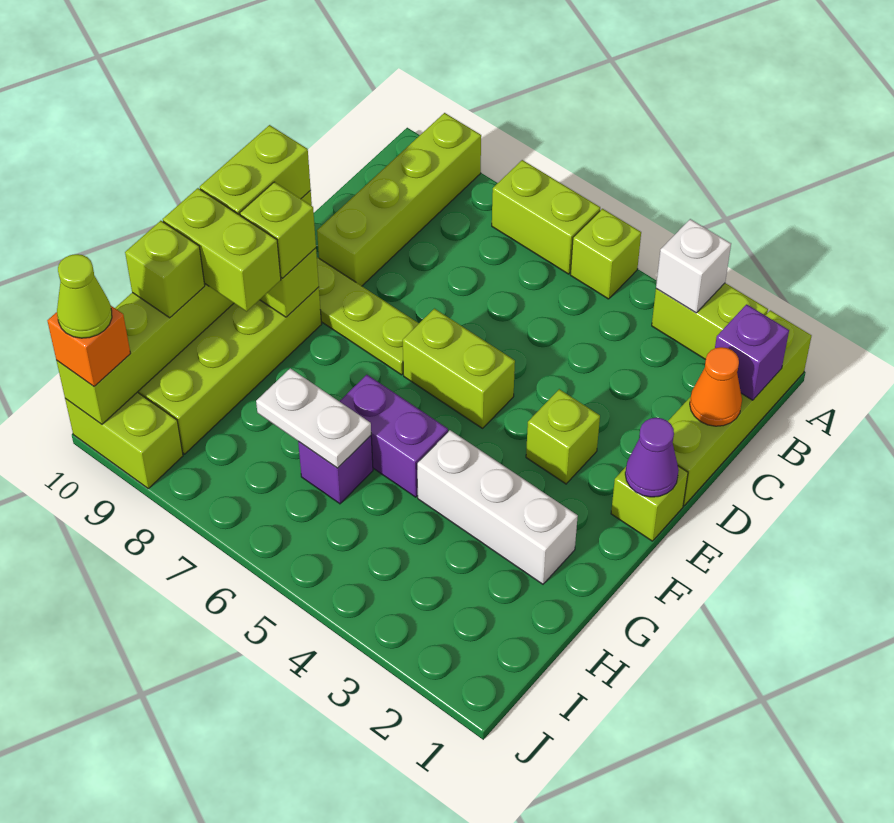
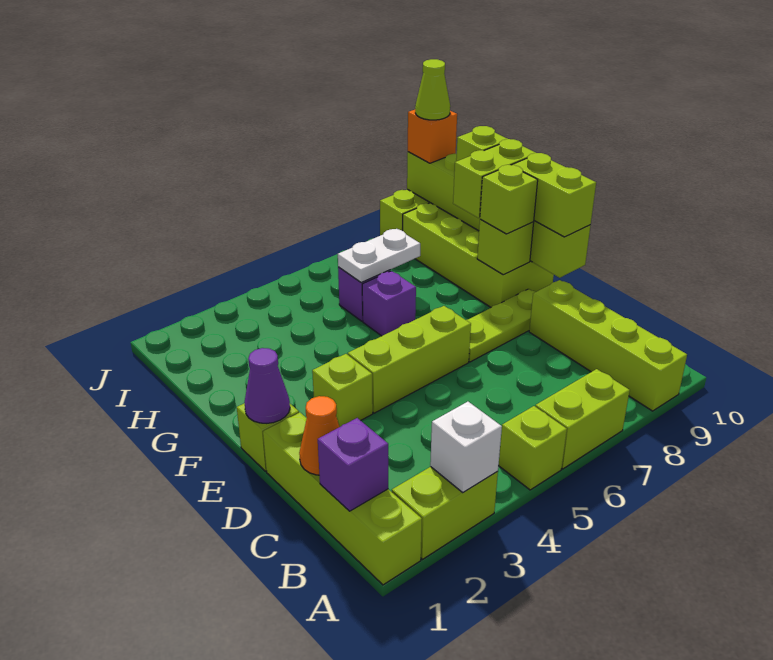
lime brick E5:E6 level 1 -> lime brick E4:E6 level 1
white brick G2:G4 level 1 -> none
purple brick G5:G6 level 1 -> purple brick G6 level 1

